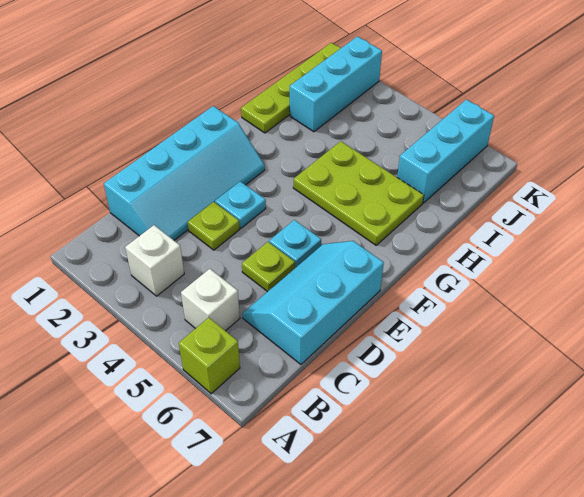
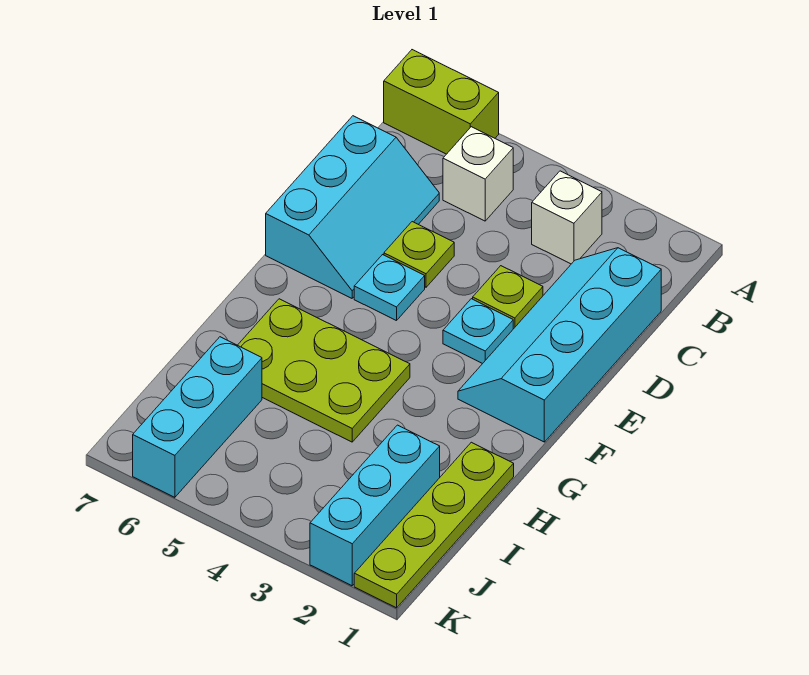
lime brick A6 level 1 -> lime brick A6:A7 level 1

